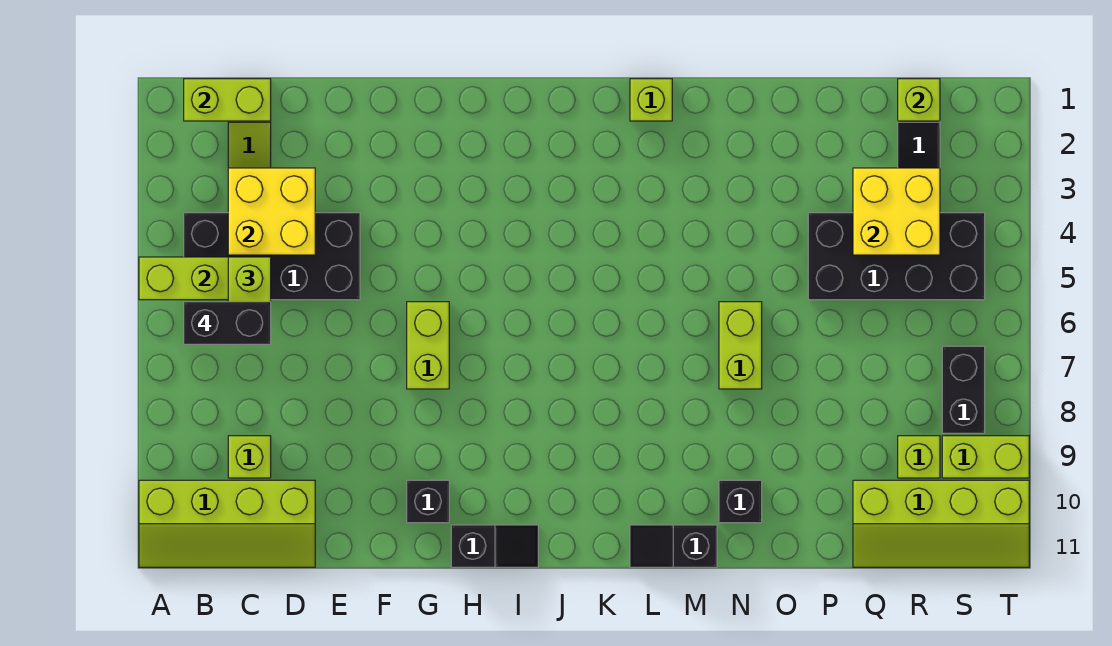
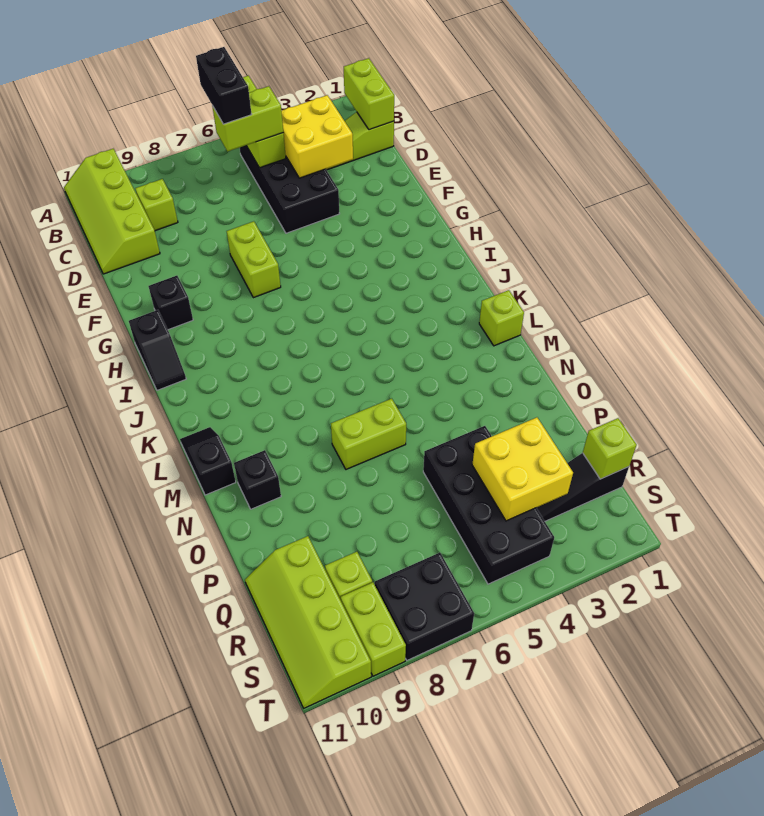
lime brick G6:G7 level 1 -> lime brick F7:G7 level 1
black brick S7:S8 level 1 -> black brick S7:T8 level 1

